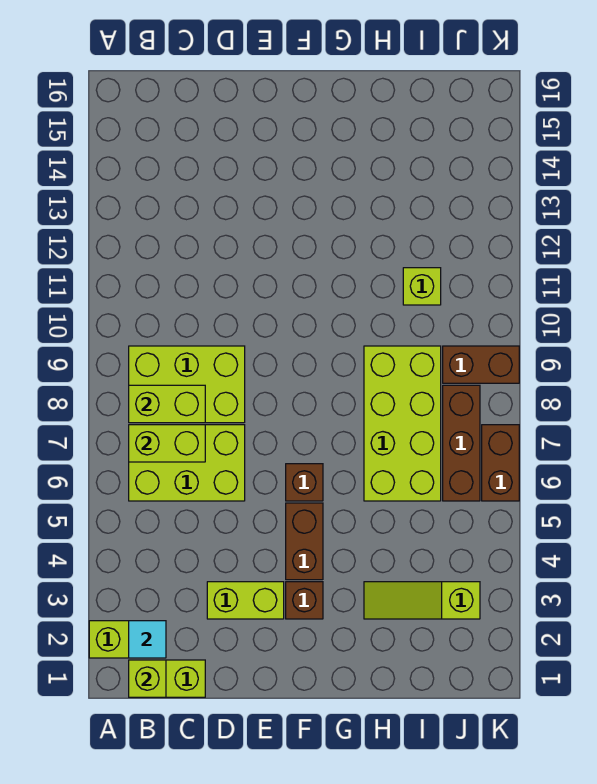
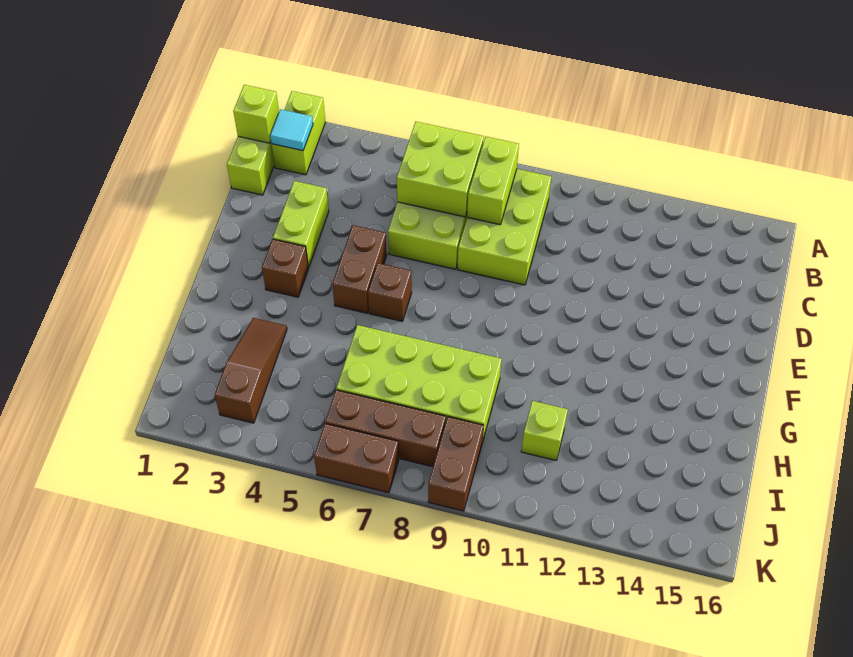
lime brick B7:C7 level 2 -> lime brick B6:C7 level 2
brown brick F4:F5 level 1 -> brown brick E5:F5 level 1
lime slope H3:J3 level 1 top J -> brown slope H3:J3 level 1 top J

